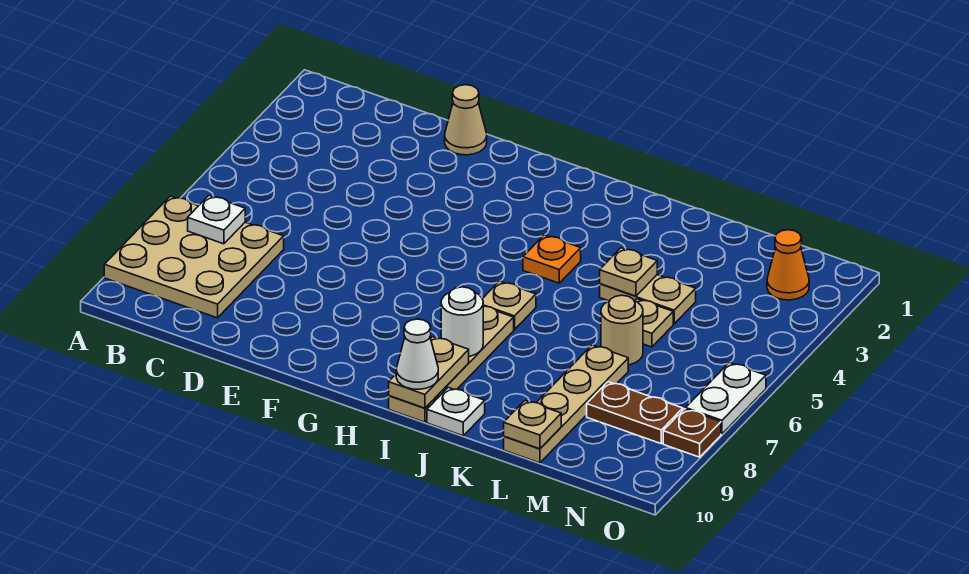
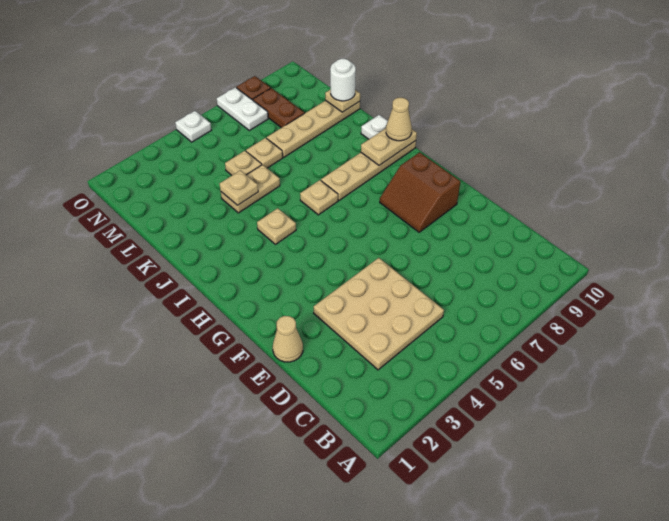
tan plate A7:C9 level 1 -> tan plate C3:E5 level 1
white plate B7 level 2 -> white plate O5 level 1
none -> brown slope F8:G9 level 1 top 9
orange plate I4 level 1 -> tan plate I4 level 1
white round brick I8 level 2 -> white round brick L10 level 3
white cone I10 level 3 -> tan cone I10 level 3
tan plate K4:L4 level 1 -> tan plate K4:K5 level 1
tan round brick L6 level 1 -> tan plate L6 level 1
orange cone N2 level 1 -> none
white plate O6:O7 level 1 -> white plate N7:O7 level 1

